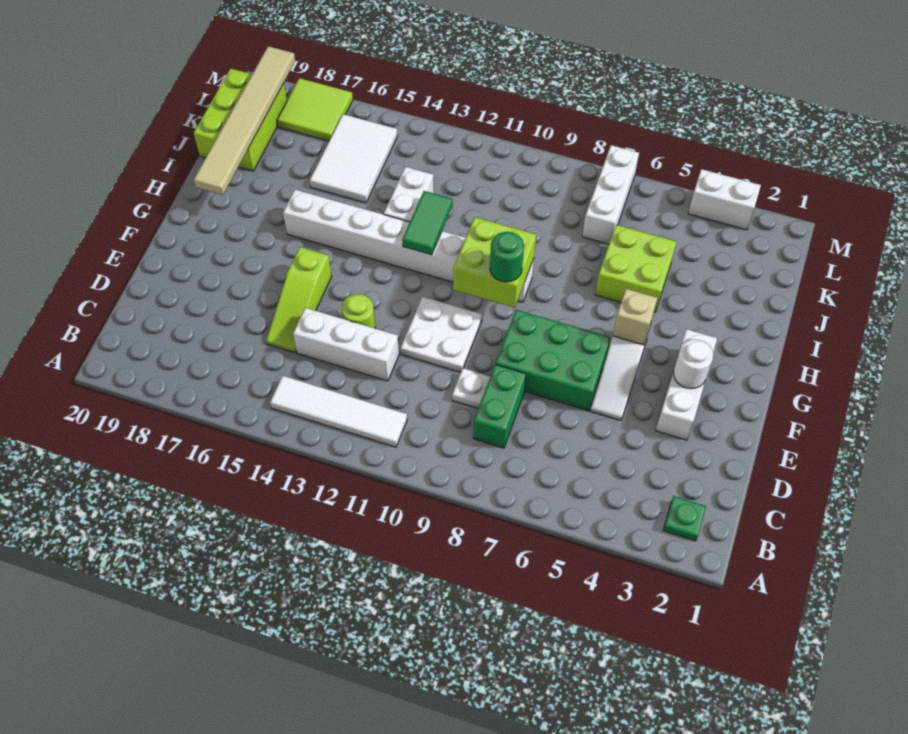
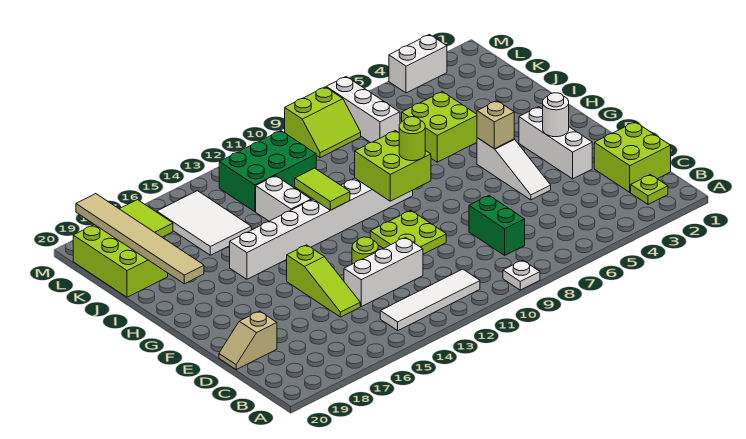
green plate B2 level 1 -> lime plate B2 level 1
none -> lime brick C1:D2 level 1
white plate D9 level 1 -> white plate A9 level 1
none -> tan slope D19:D20 level 1 top 19
green brick E6:F8 level 1 -> green brick K11:L13 level 1
white plate E10:F11 level 1 -> lime plate E10:F11 level 1
green round brick G9 level 3 -> lime round brick G9 level 3
green tile H12:I12 level 2 -> lime tile H12:I12 level 2
none -> lime slope L8:M9 level 1 top M

